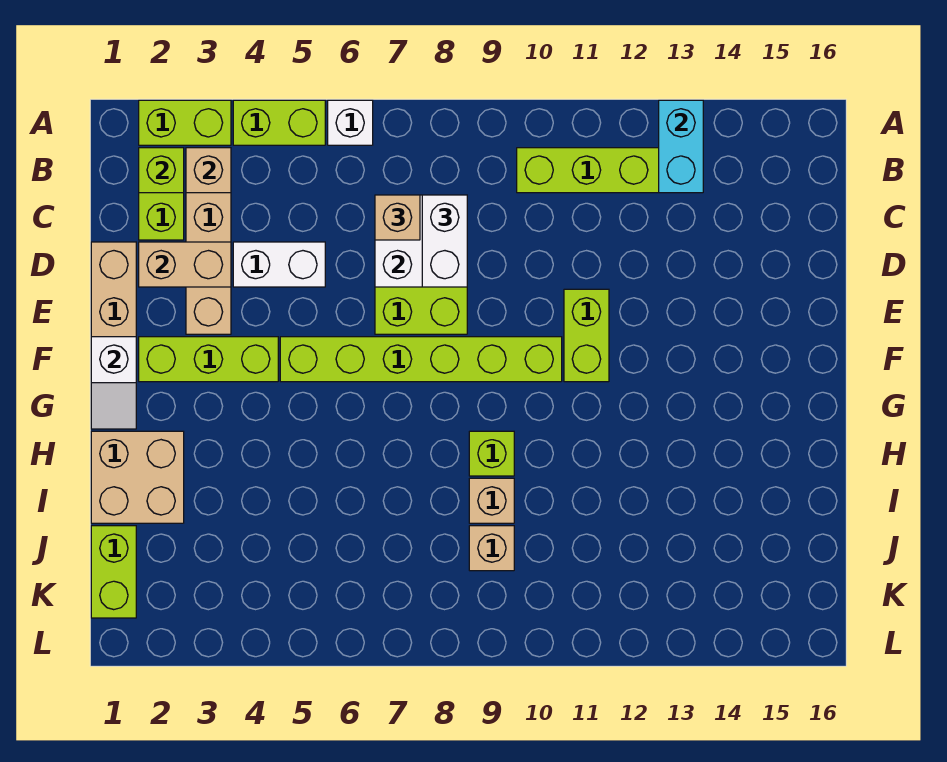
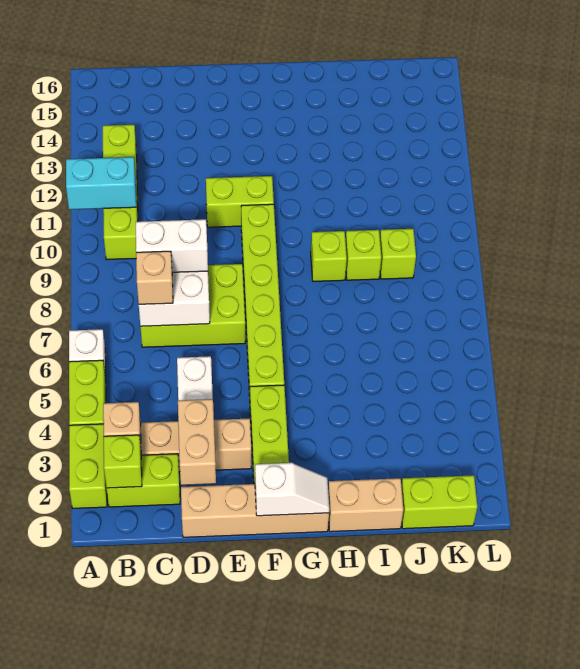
cyan brick A13:B13 level 2 -> cyan brick A11:B11 level 2
tan brick H1:I2 level 1 -> tan brick H1:I1 level 1
tan brick I9 level 1 -> lime brick I9 level 1
tan brick J9 level 1 -> lime brick J9 level 1

